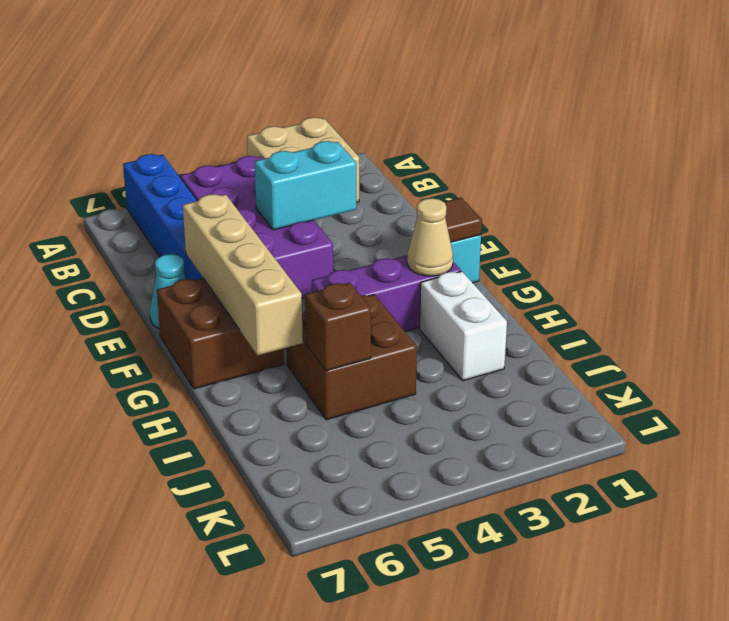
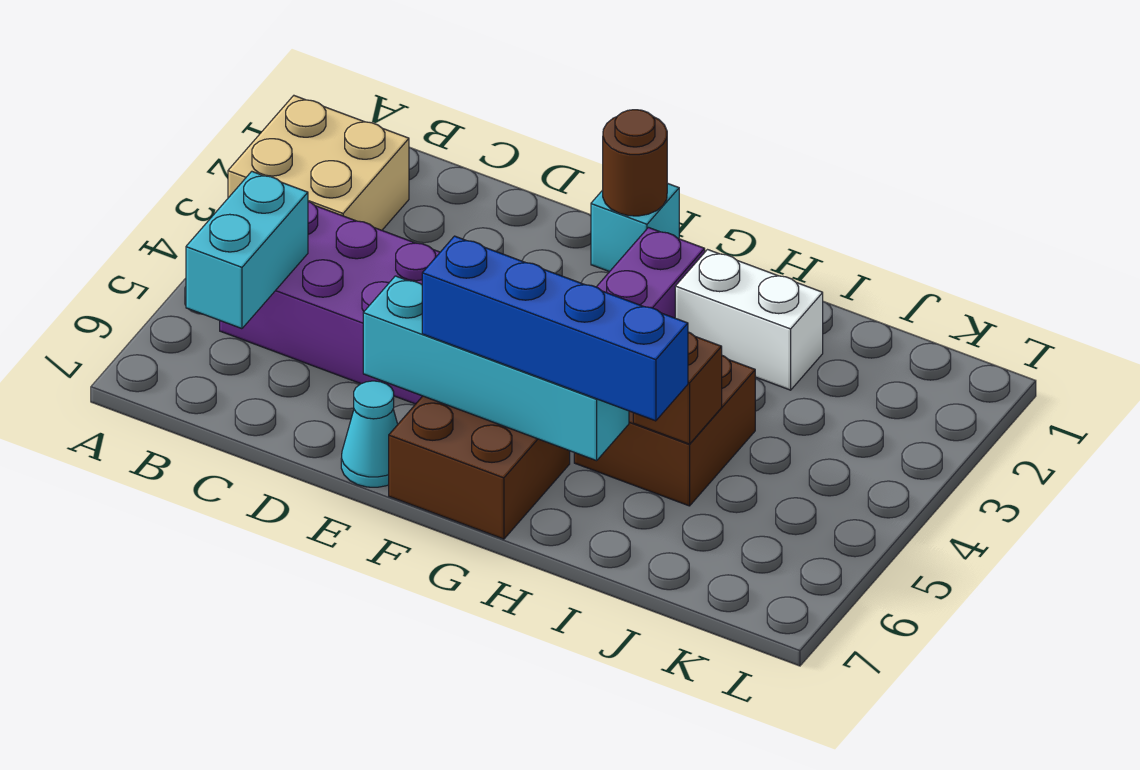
blue brick A6:D6 level 1 -> blue brick F6:I6 level 3
cyan brick D3:D4 level 2 -> cyan brick B5:B6 level 2
tan brick E6:H6 level 2 -> cyan brick E6:H6 level 2
brown tile F1 level 2 -> brown round brick F1 level 2
tan cone G2 level 2 -> none

